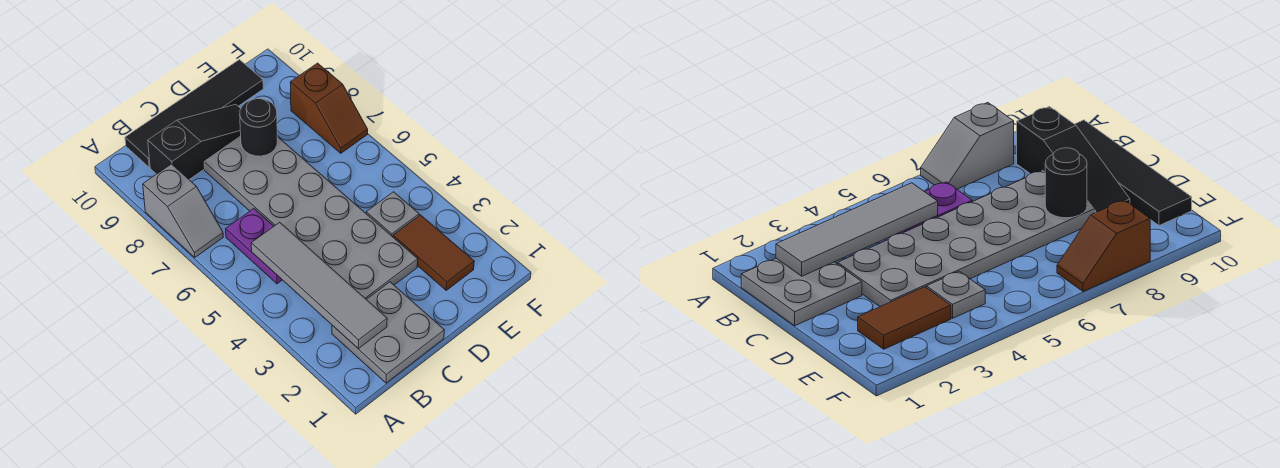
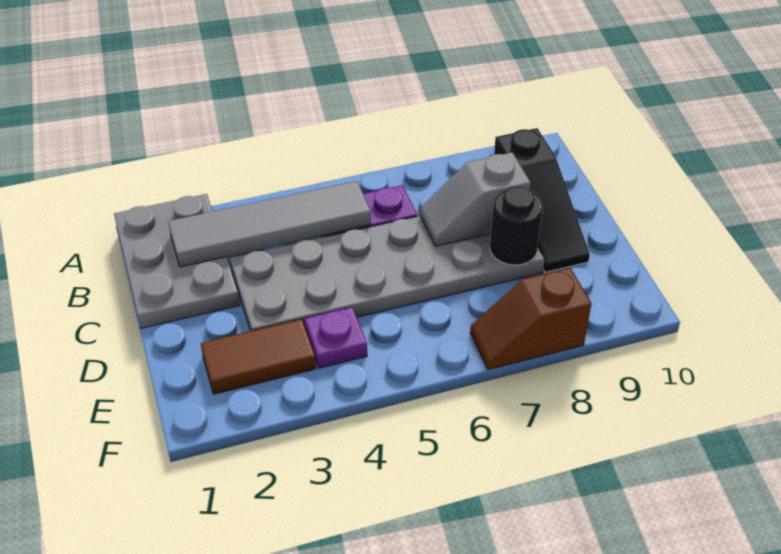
grey slope A7:A8 level 1 top 8 -> grey slope C7:C8 level 2 top 8
grey plate B1:C2 level 1 -> grey plate A1:C2 level 1
black tile B10:E10 level 1 -> none
grey plate E4 level 1 -> purple plate E4 level 1

